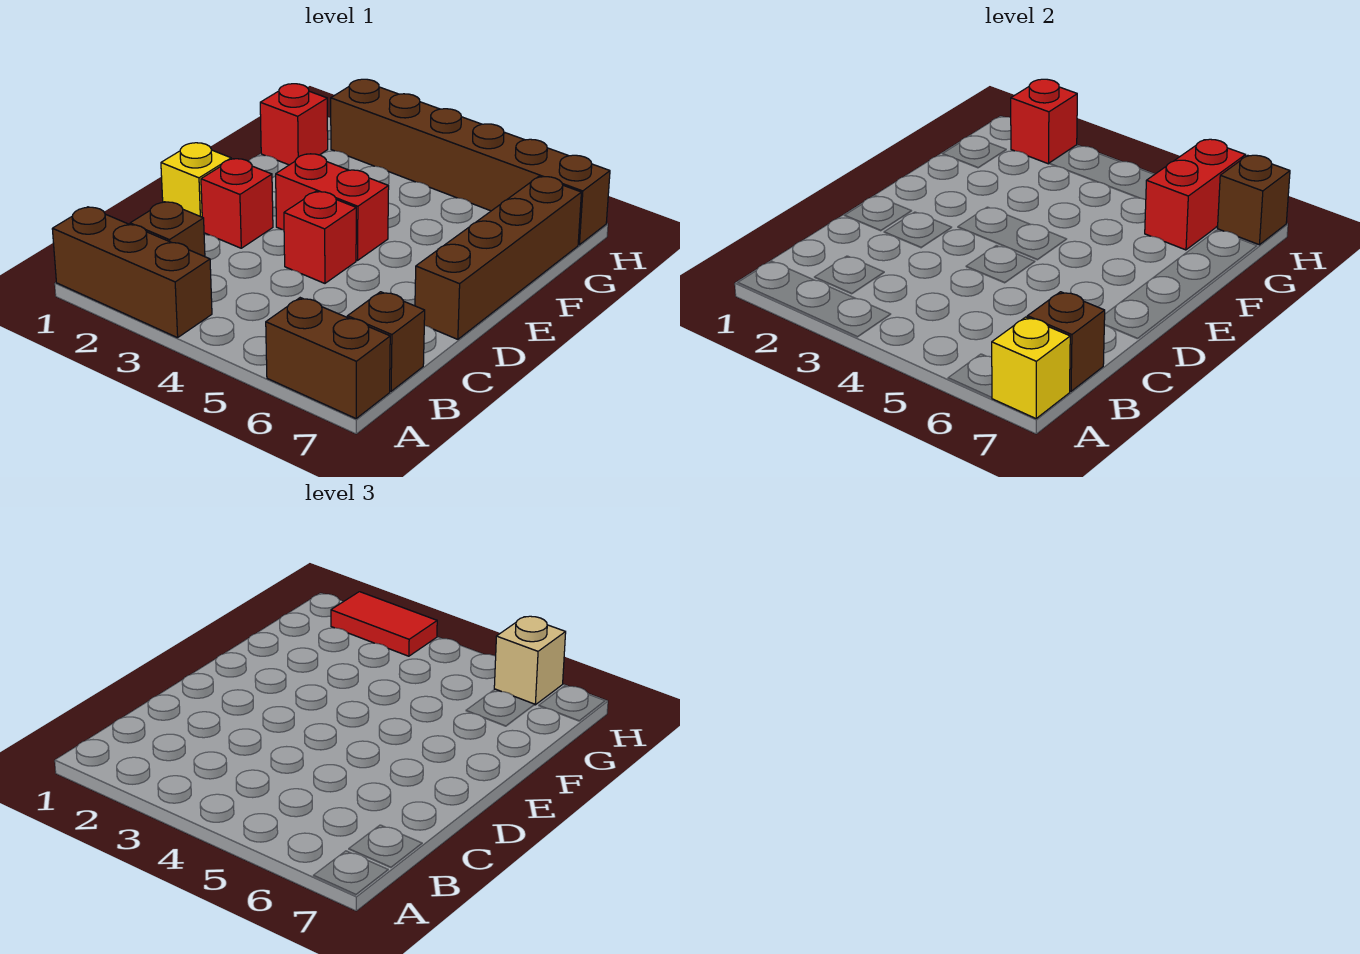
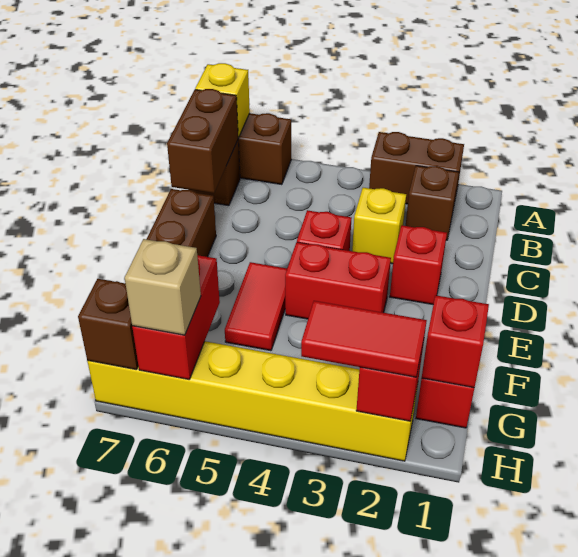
brown brick A1:A3 level 1 -> brown brick A2:A3 level 1
brown brick B7 level 2 -> brown brick B7:C7 level 2
yellow brick D1 level 1 -> yellow brick C3 level 1
none -> red tile E5:F5 level 1
none -> red brick G1 level 2
brown brick H2:H7 level 1 -> yellow brick H2:H7 level 1

